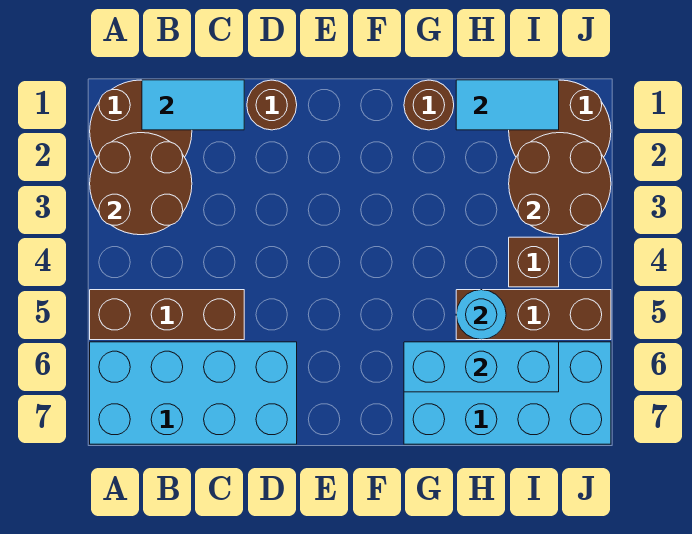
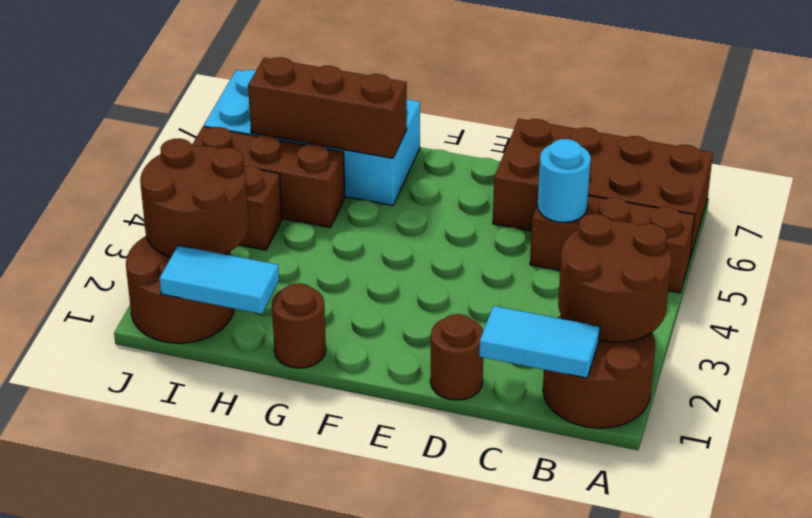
cyan brick A6:D7 level 1 -> brown brick A6:D7 level 1
cyan brick G6:I6 level 2 -> brown brick G6:I6 level 2
cyan round brick H5 level 2 -> cyan round brick C5 level 2

